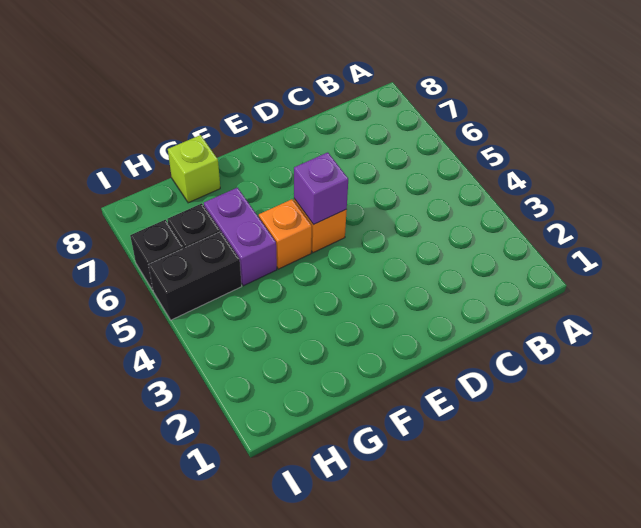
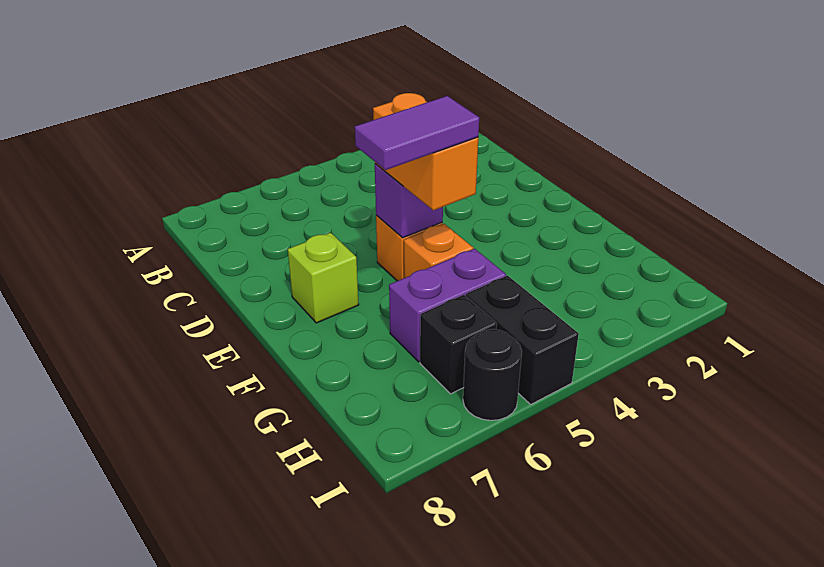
none -> orange brick E5:F5 level 3
none -> purple tile F5:F6 level 4
lime brick G8 level 1 -> lime brick E7 level 1
black brick I6 level 1 -> black round brick I6 level 1

